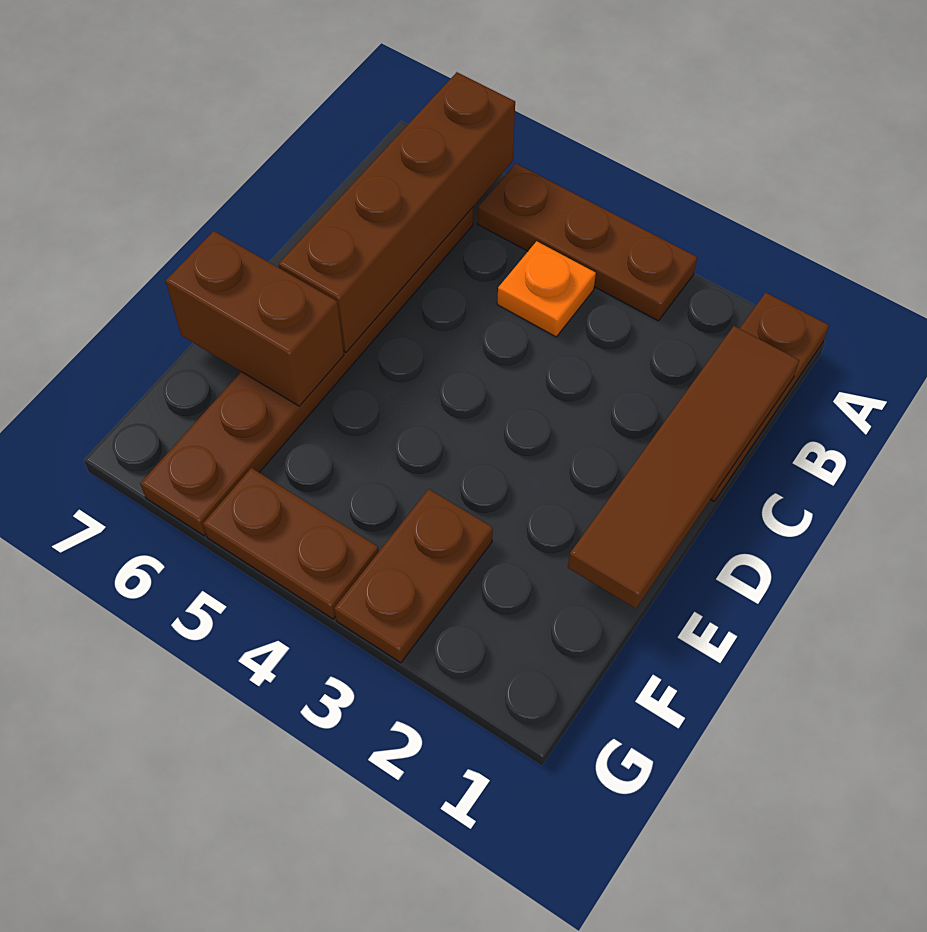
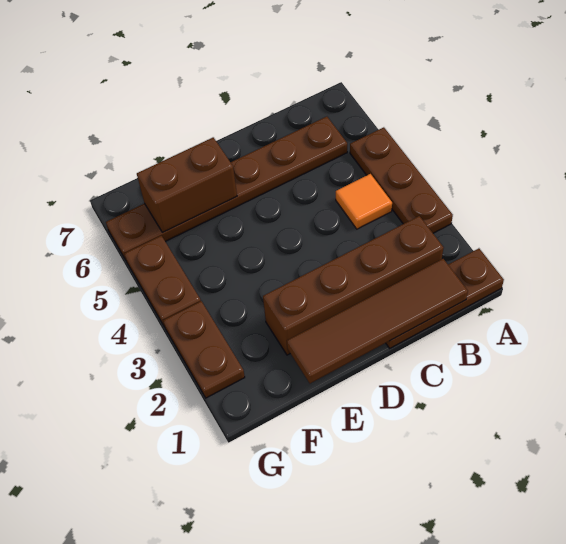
brown brick A6:D6 level 2 -> brown brick B2:E2 level 1
orange plate B4 level 1 -> orange tile B4 level 1
brown brick E6:E7 level 2 -> brown brick E6:F6 level 2
brown plate F3:G3 level 1 -> brown plate G2:G3 level 1

